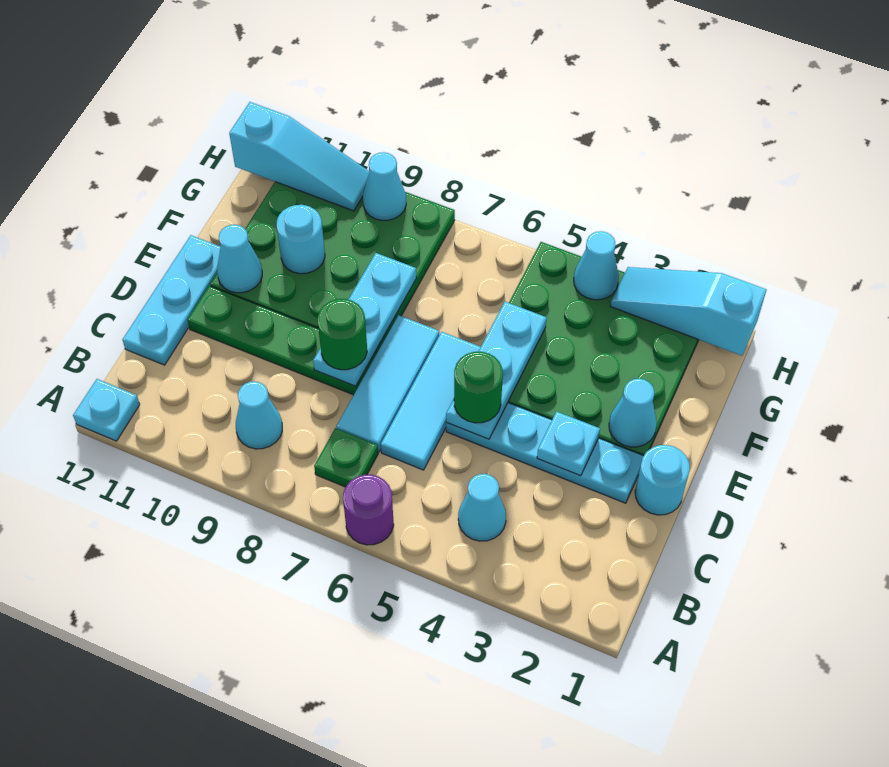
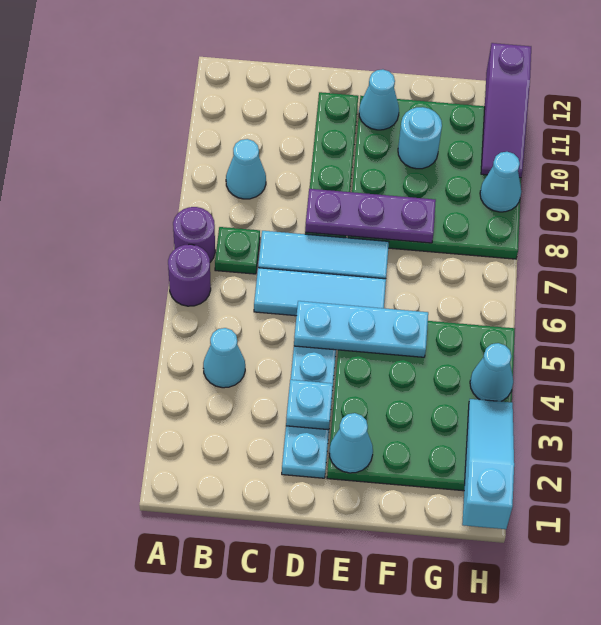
none -> purple round brick A7 level 1
cyan plate A12 level 1 -> none
cyan plate C12:E12 level 1 -> none
cyan round brick D1 level 1 -> none
green round brick D5 level 3 -> none
cyan plate D8:F8 level 2 -> purple plate D8:F8 level 2
green round brick D8 level 3 -> none
cyan slope H10:H12 level 2 top 12 -> purple slope H10:H12 level 2 top 12

